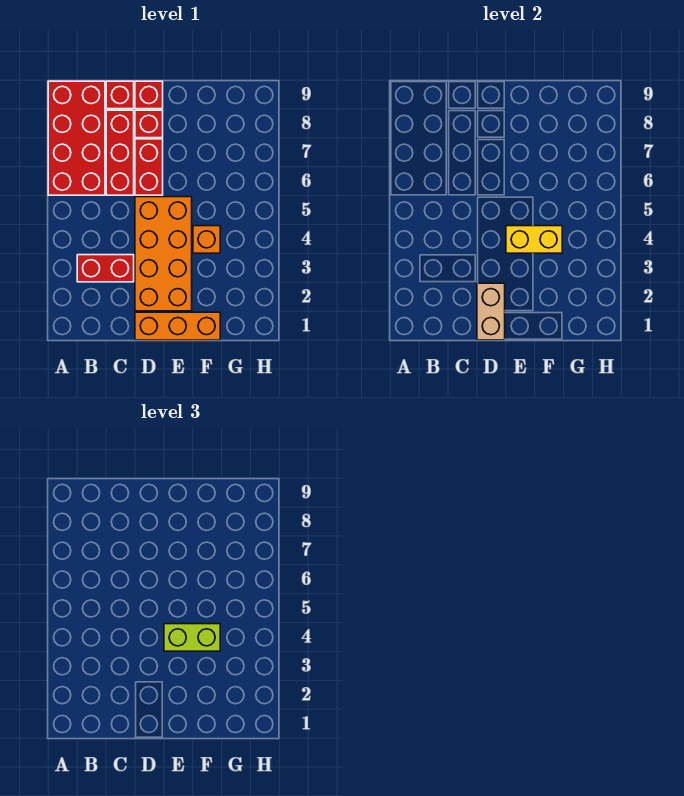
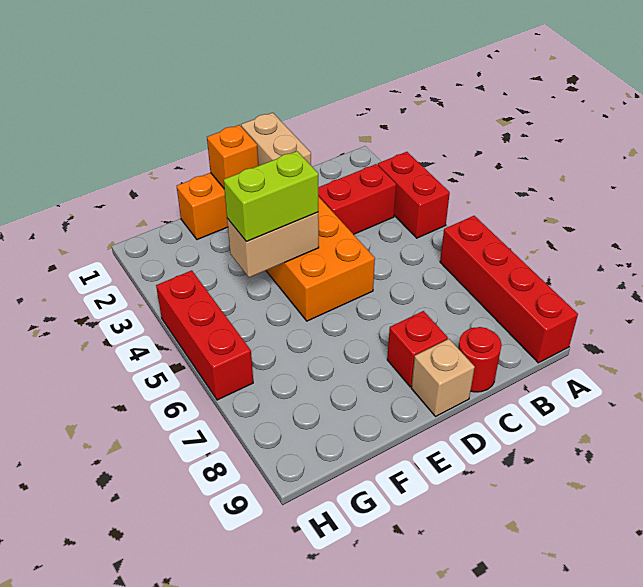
red brick A6:B9 level 1 -> red brick A6:A9 level 1
red brick C6:C8 level 1 -> red brick H4:H6 level 1
red brick C9 level 1 -> red round brick C9 level 1
red brick D6:D7 level 1 -> red brick A3:A4 level 1
red brick D9 level 1 -> tan brick D9 level 1
yellow brick E4:F4 level 2 -> tan brick E4:F4 level 2
orange brick F4 level 1 -> orange brick E1 level 2

